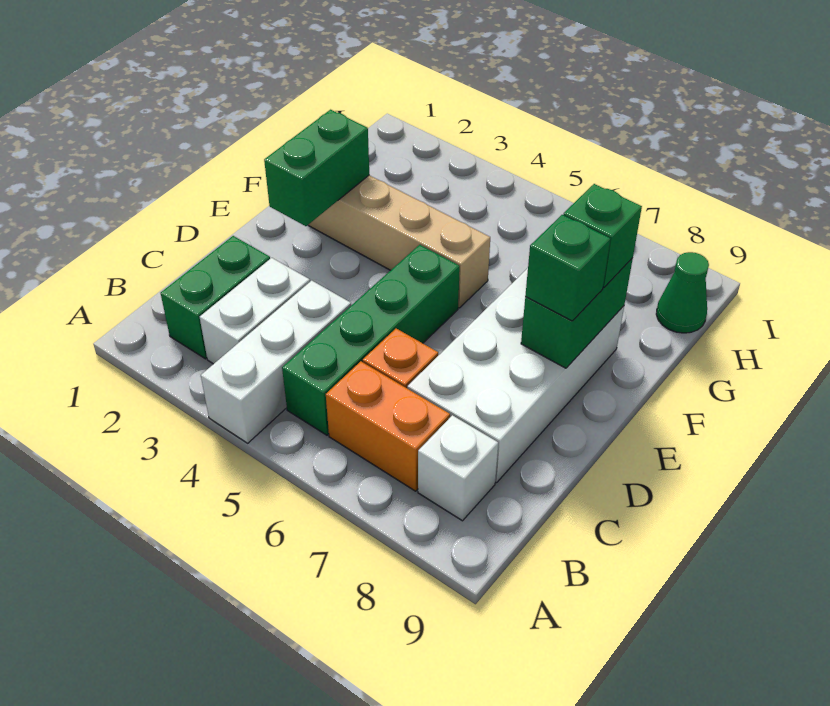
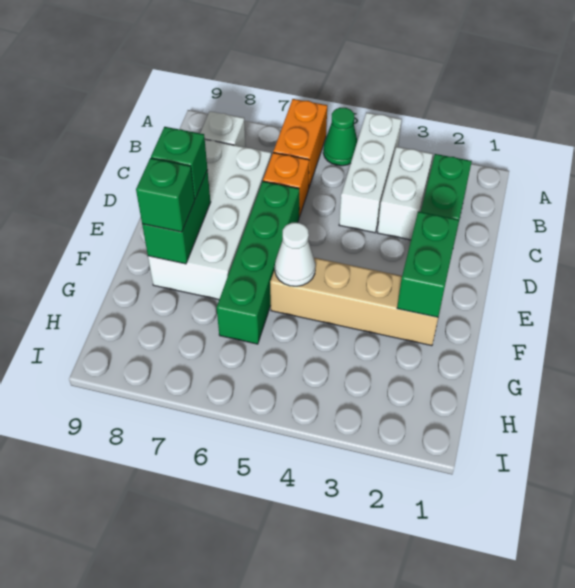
green brick B5:E5 level 1 -> green brick D6:G6 level 1
orange brick B6:B7 level 1 -> orange brick A6:B6 level 1
none -> white cone F5 level 2
green cone H9 level 1 -> green cone A5 level 1

